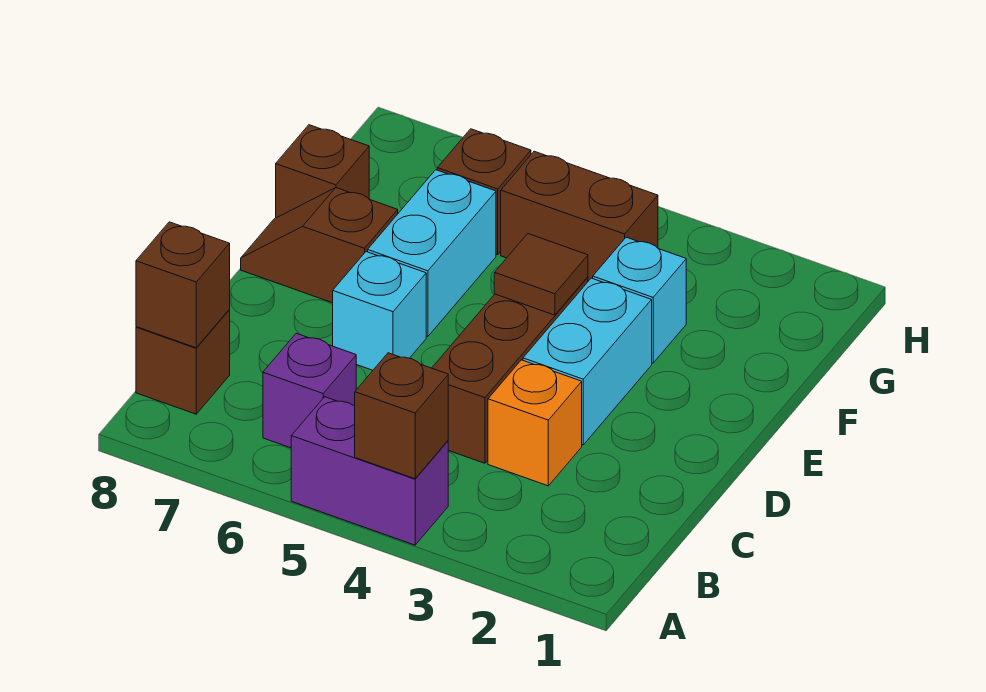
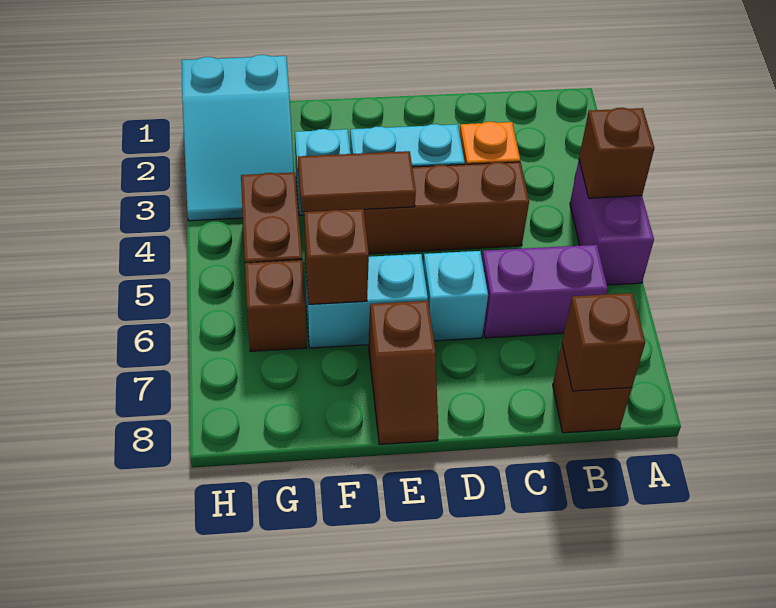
purple brick B6 level 1 -> purple brick B6:C6 level 1
brown tile E4 level 2 -> brown tile E4:F4 level 2
brown brick F8 level 1 -> brown brick F6 level 2
none -> cyan slope G1:H3 level 1 top 1

